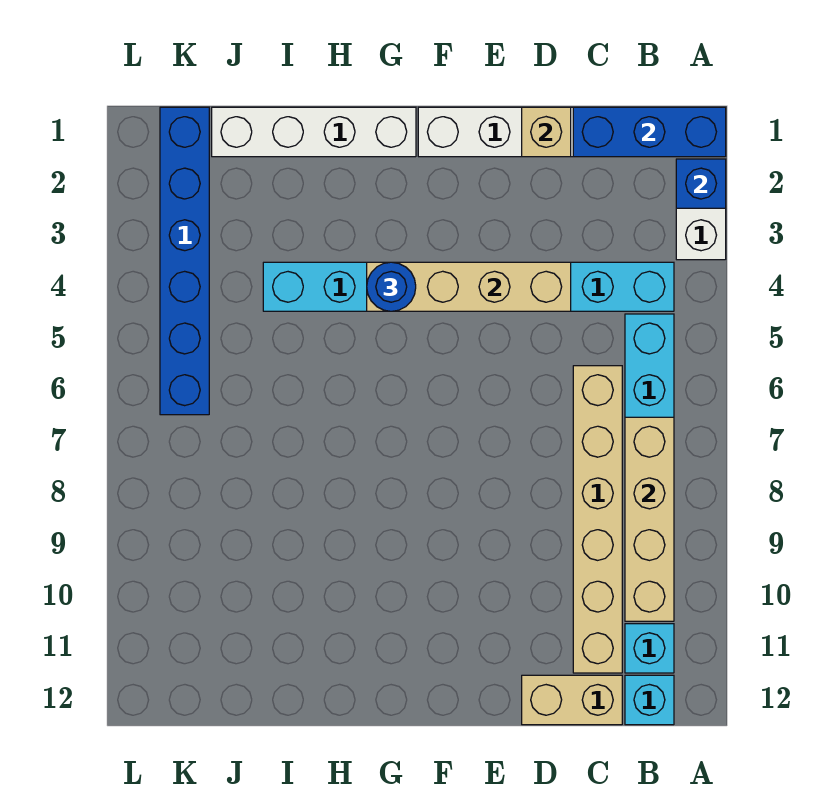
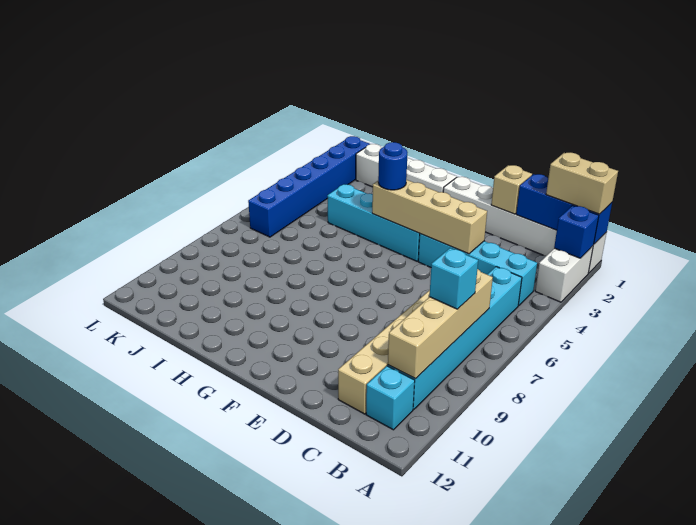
cyan brick B12 level 1 -> cyan brick B8 level 3
tan brick C12:D12 level 1 -> tan brick A1:B1 level 3

